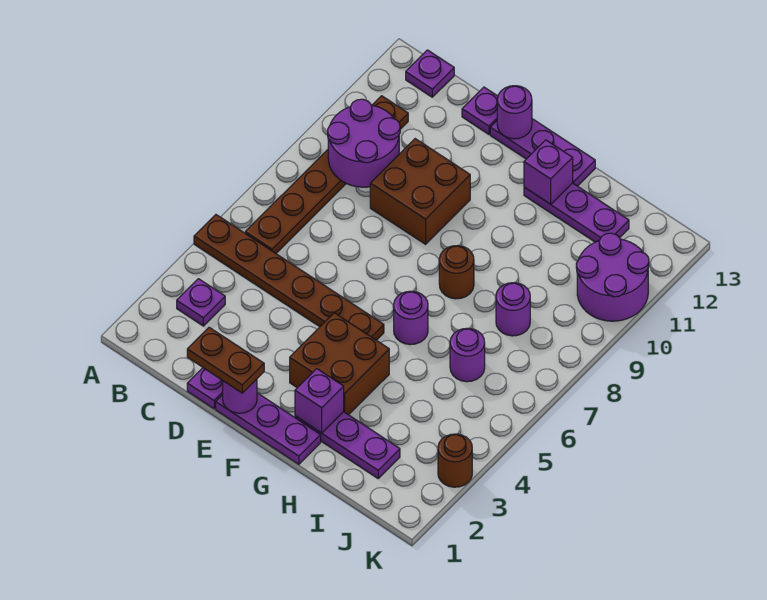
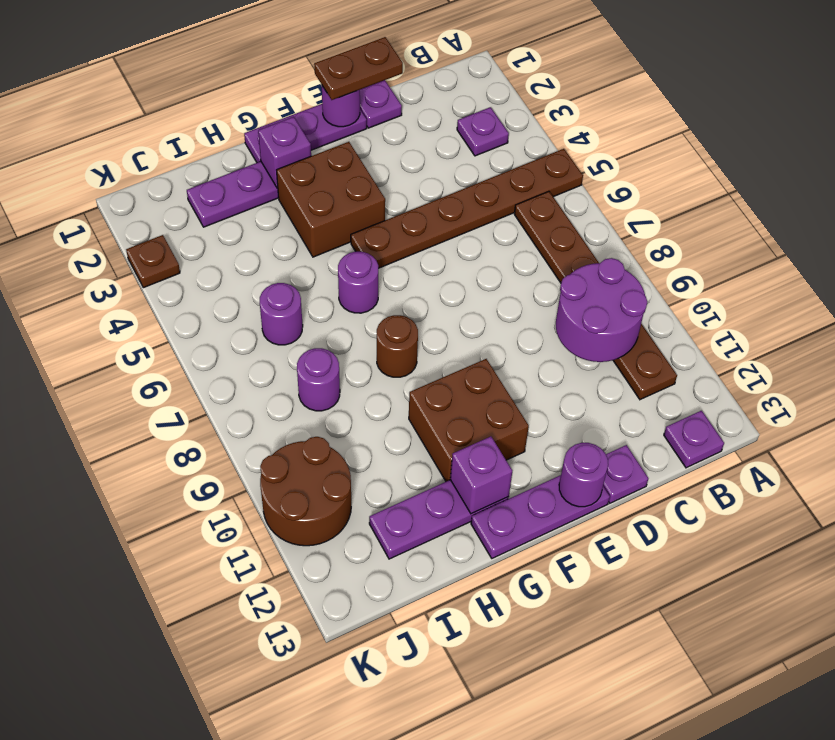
brown brick D9:E10 level 1 -> brown brick F10:G11 level 1
purple round brick J10:K11 level 1 -> brown round brick J10:K11 level 1
brown round brick K3 level 1 -> brown plate K3 level 1

